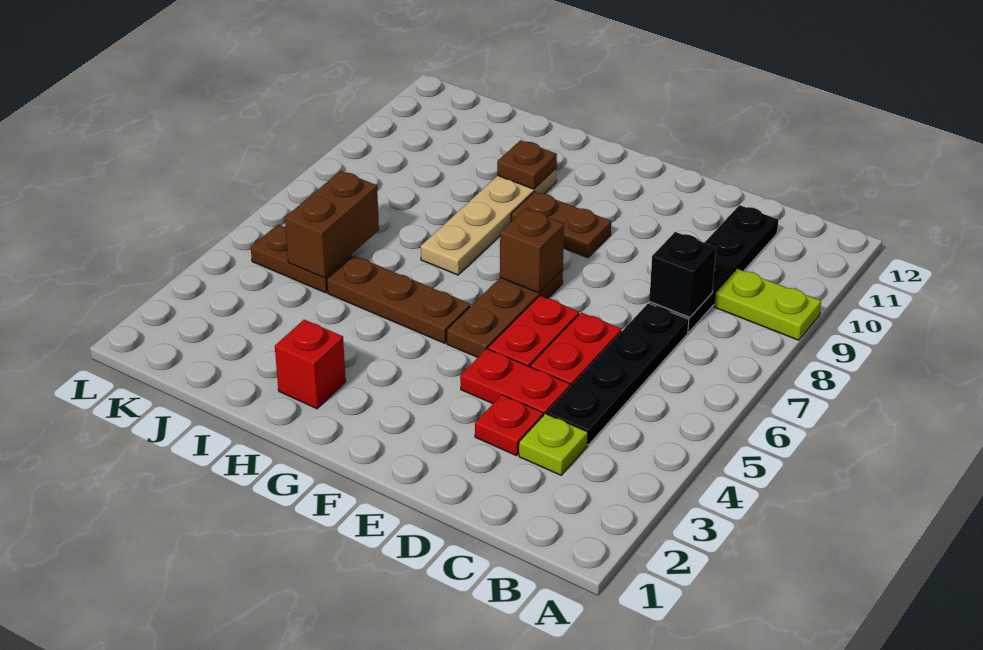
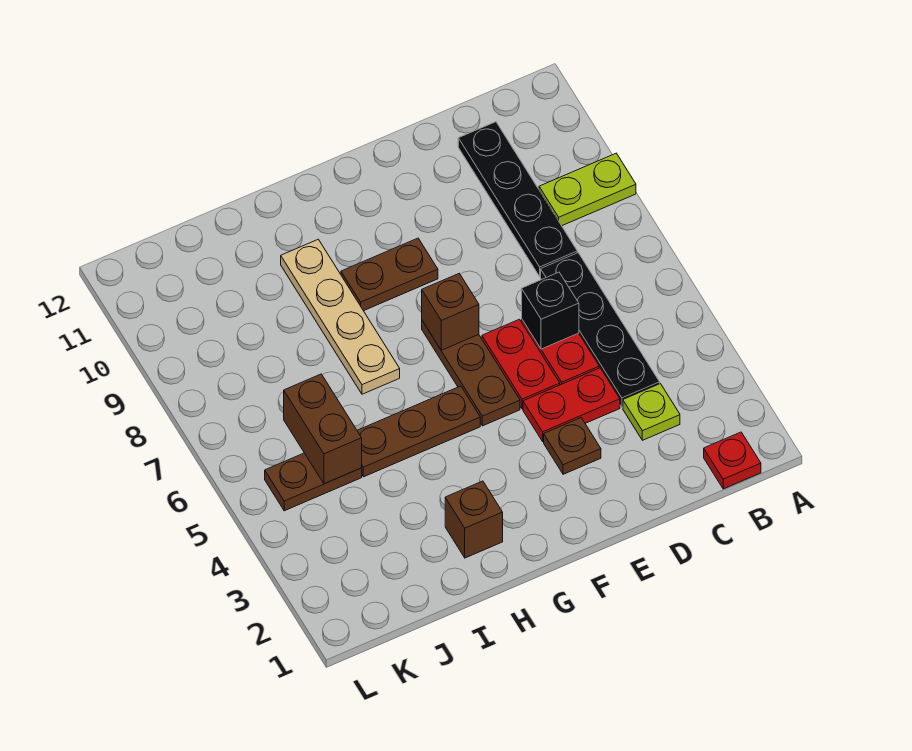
black brick C8 level 2 -> black brick D6 level 2
red plate D3 level 1 -> red plate B1 level 1
red brick H2 level 1 -> brown brick H2 level 1
brown plate H10 level 2 -> brown plate E3 level 1

